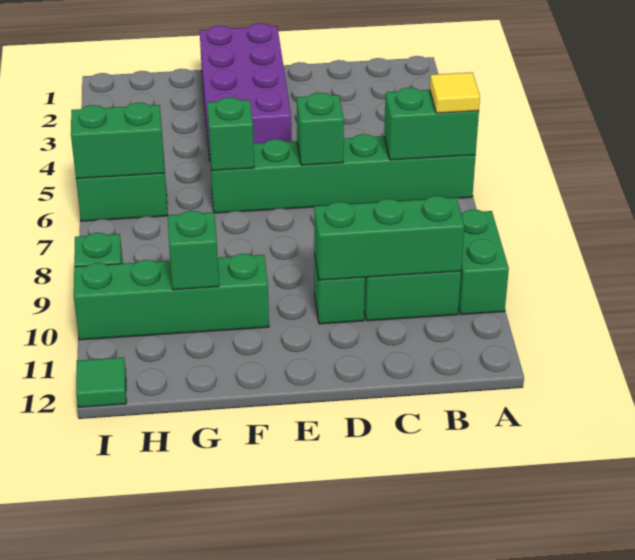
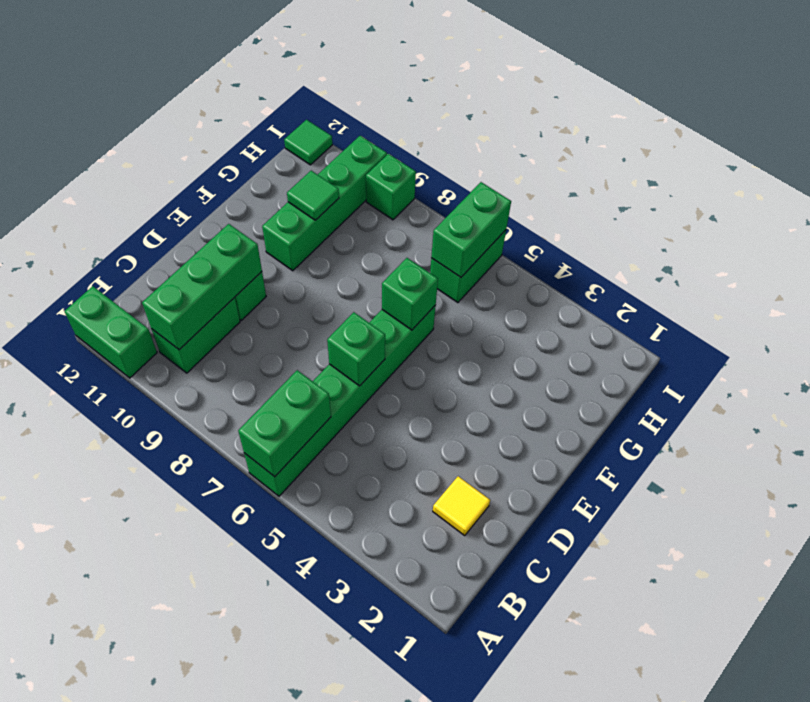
yellow tile A6 level 3 -> yellow tile C2 level 1
green brick A9:A10 level 1 -> green brick A11:A12 level 1
purple brick E1:F4 level 1 -> none
green brick G10 level 2 -> green tile G10 level 2

